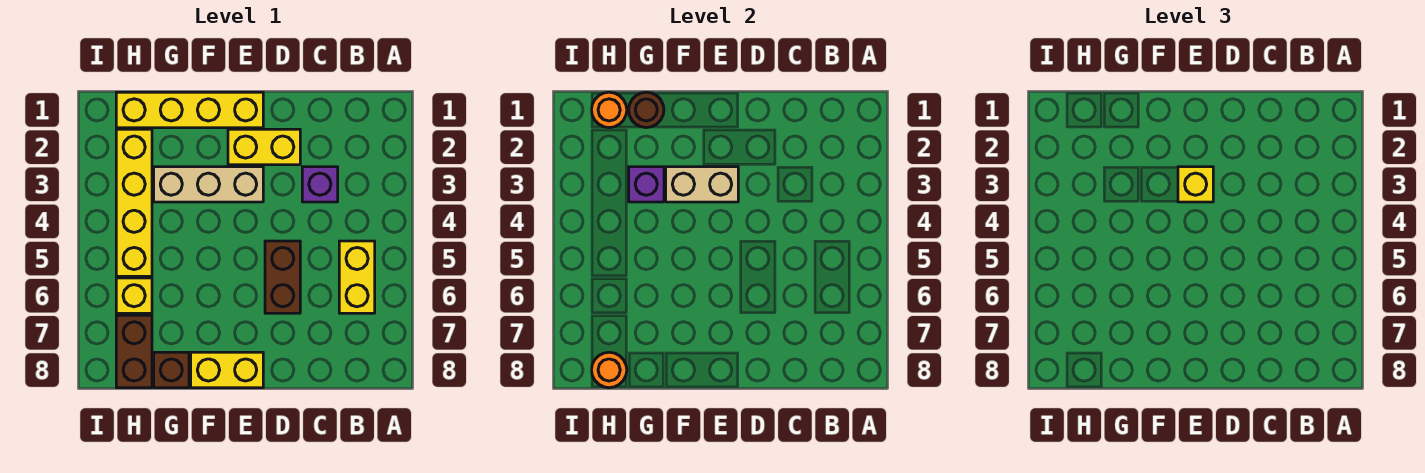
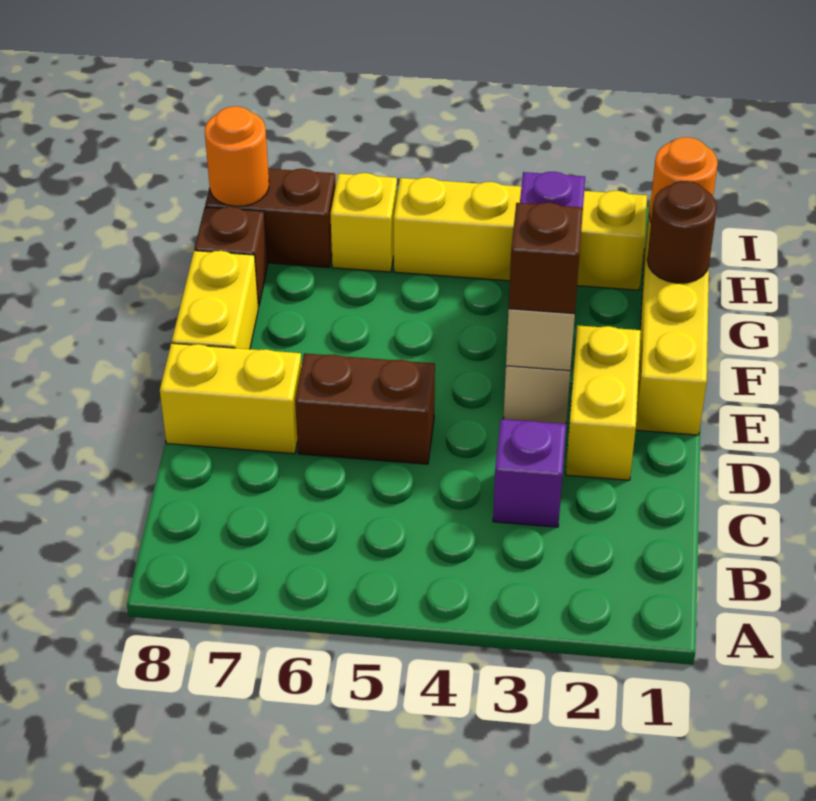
yellow brick B5:B6 level 1 -> yellow brick D7:D8 level 1
yellow brick E3 level 3 -> brown brick E3 level 3

